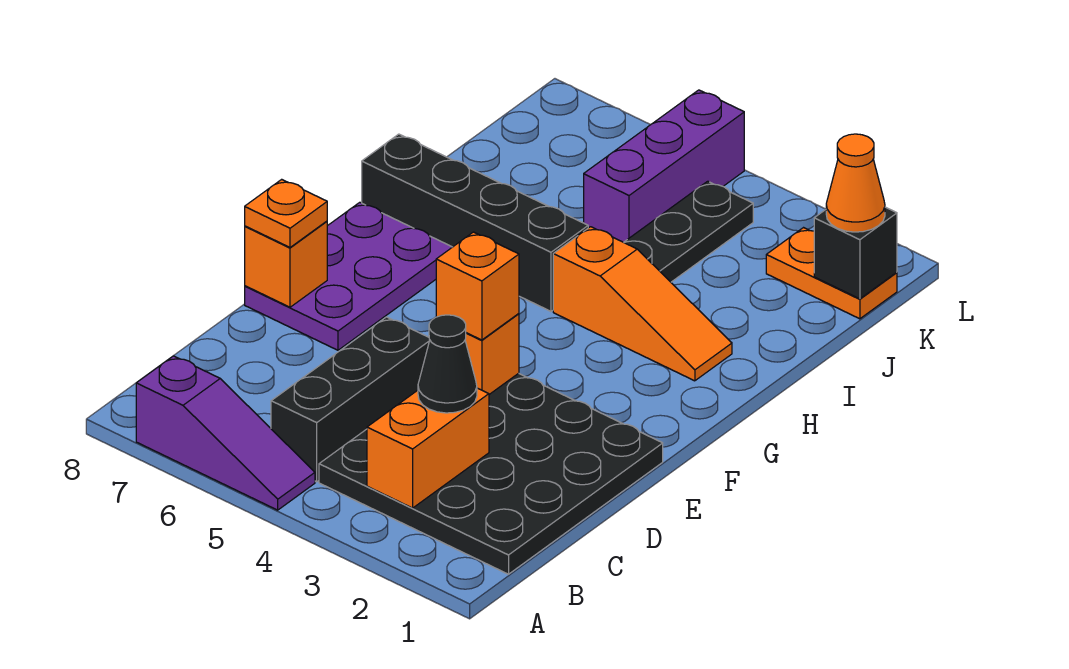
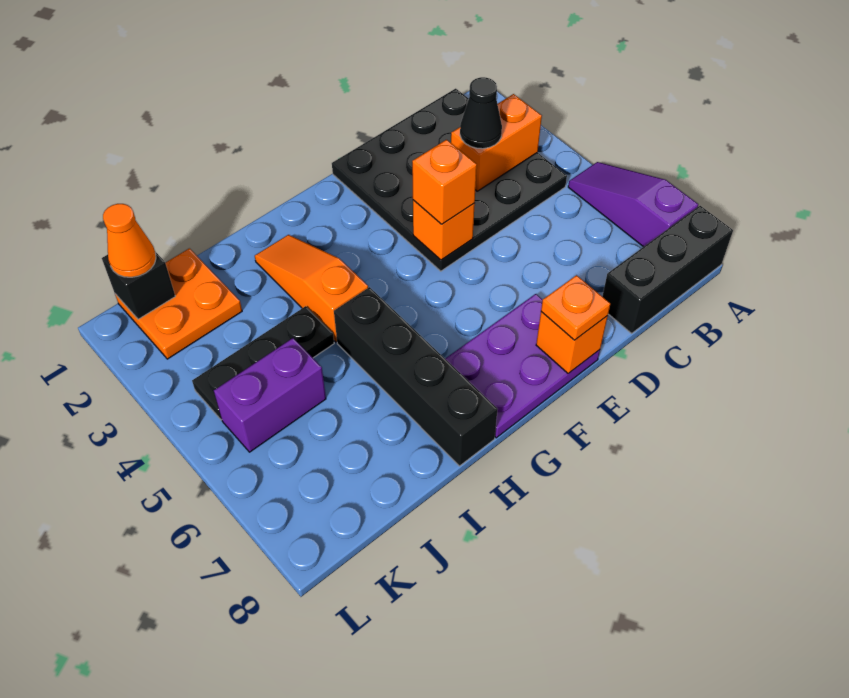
black brick B5:D5 level 1 -> black brick A8:C8 level 1
purple brick J5:L5 level 1 -> purple brick J5:K5 level 1
orange plate K1:K2 level 1 -> orange plate J1:K2 level 1

